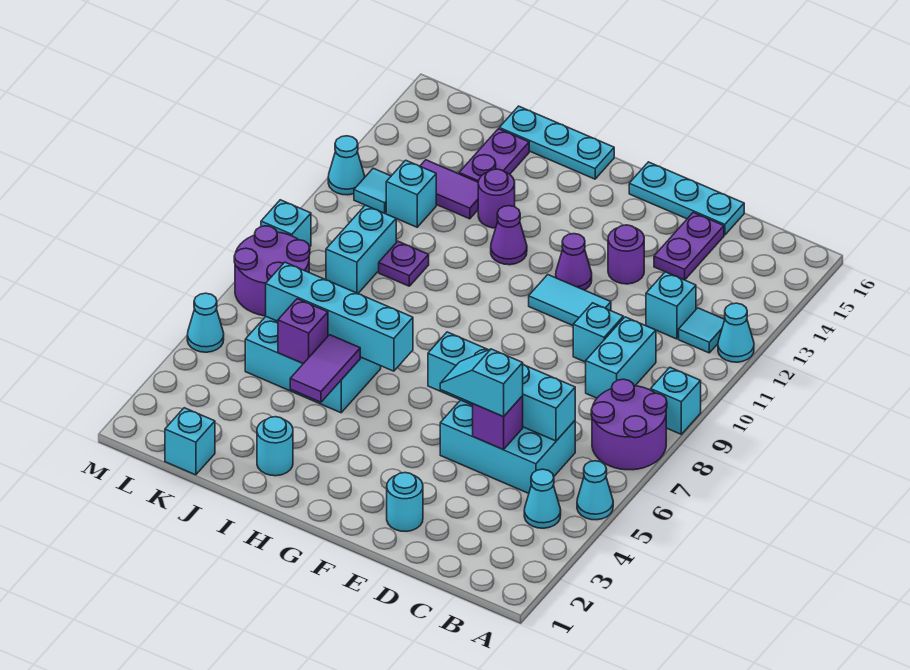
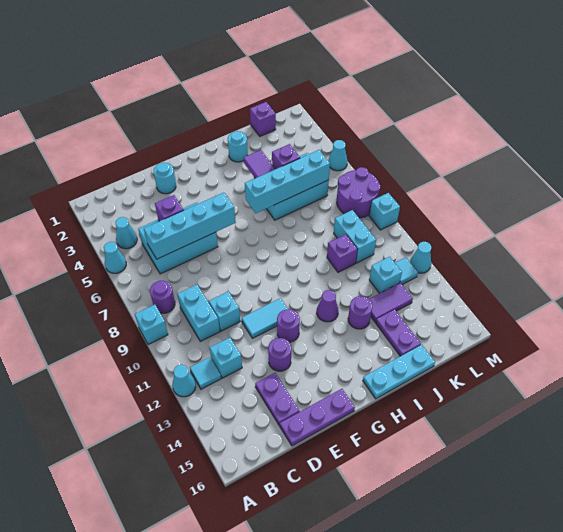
purple round brick A7:B8 level 1 -> purple round brick B8 level 1
cyan slope D5:E5 level 3 top D -> none
cyan plate D16:F16 level 1 -> purple plate D16:F16 level 1
purple cone F12 level 1 -> purple round brick F12 level 1
purple plate J10 level 1 -> purple brick J10 level 1
cyan brick K1 level 1 -> purple brick K1 level 1

